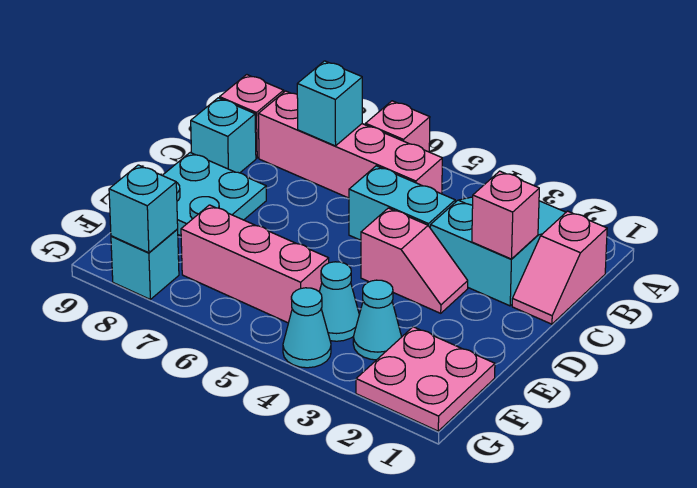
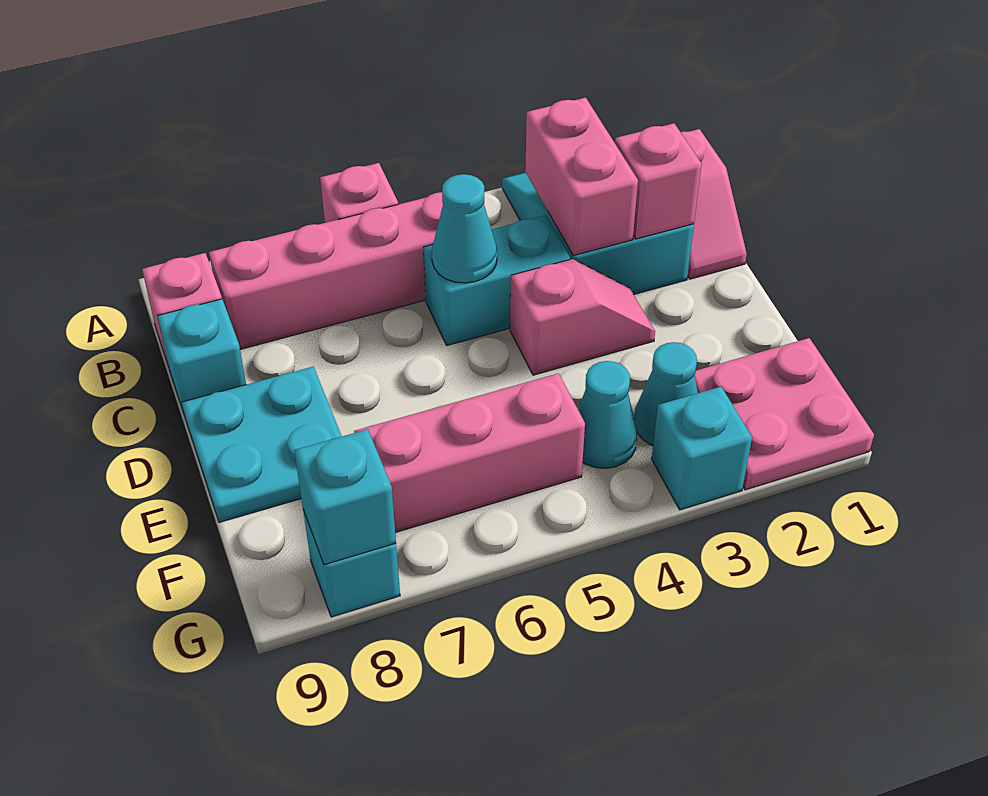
none -> pink brick B3:C3 level 2
cyan brick B7 level 2 -> cyan brick G3 level 1
cyan cone G4 level 1 -> cyan cone C5 level 2

